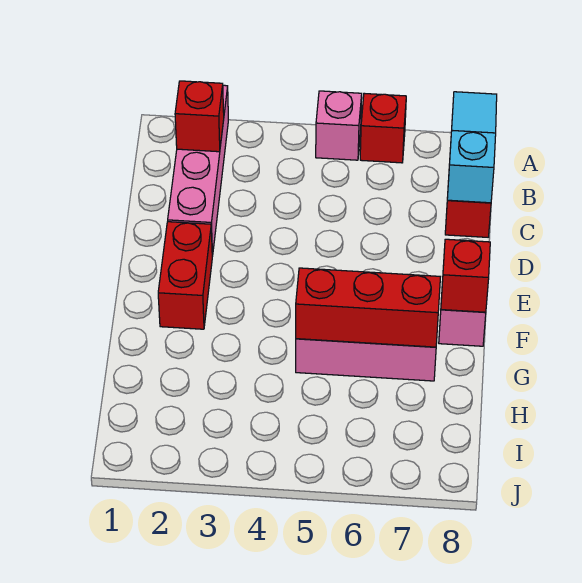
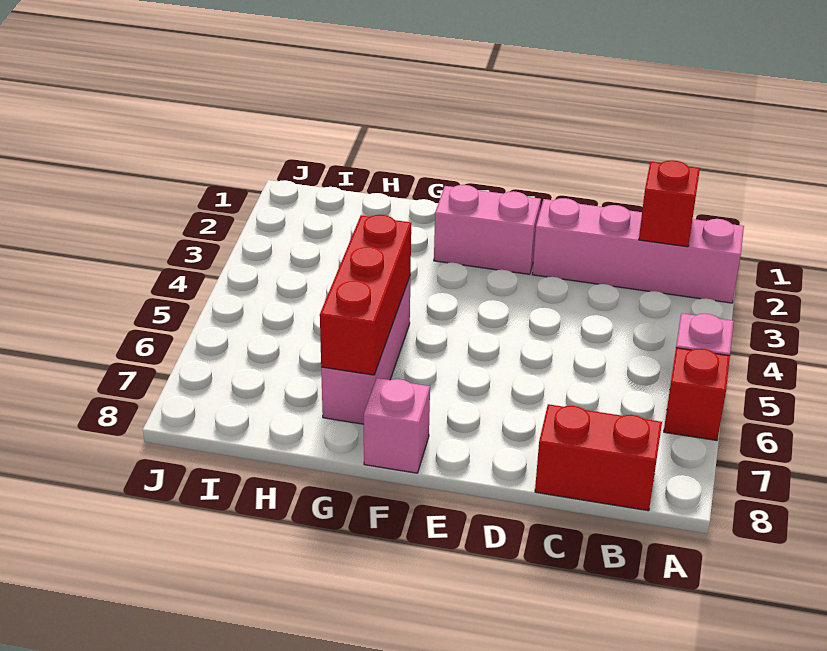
cyan slope A8:C8 level 2 top C -> none
red brick E2:F2 level 1 -> pink brick E2:F2 level 1
red brick F8 level 2 -> none

